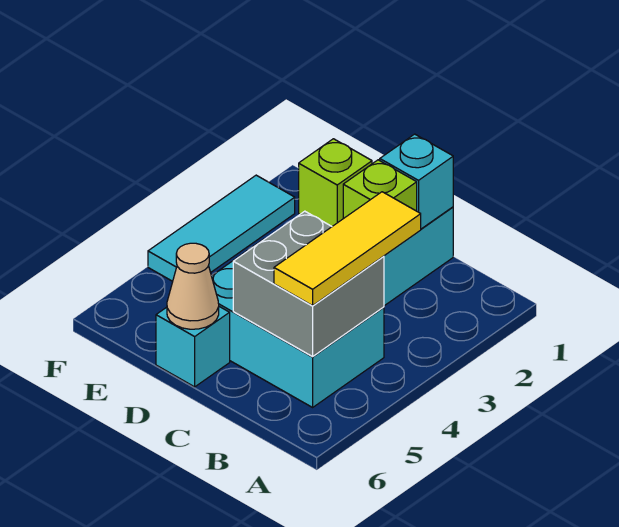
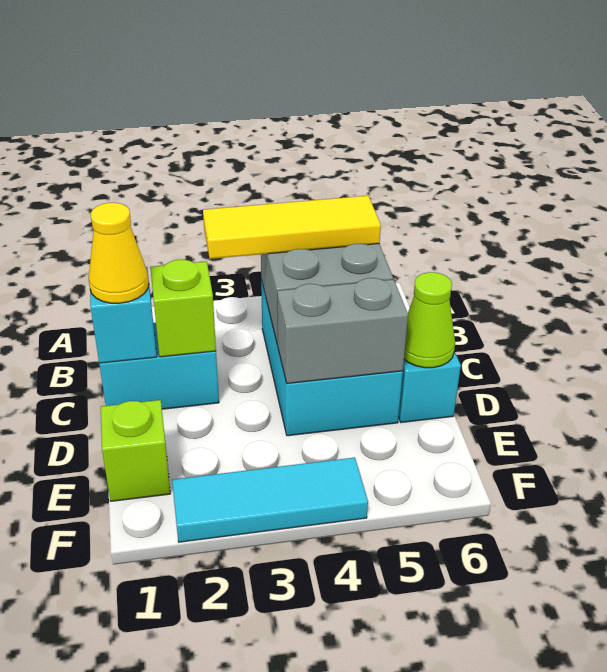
none -> yellow cone C1 level 3
none -> grey brick D4:D5 level 2
tan cone D6 level 2 -> lime cone D6 level 2

